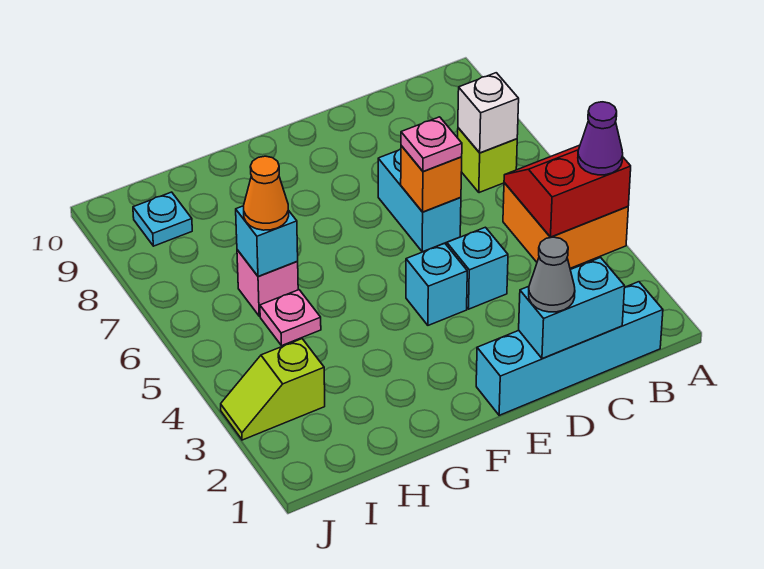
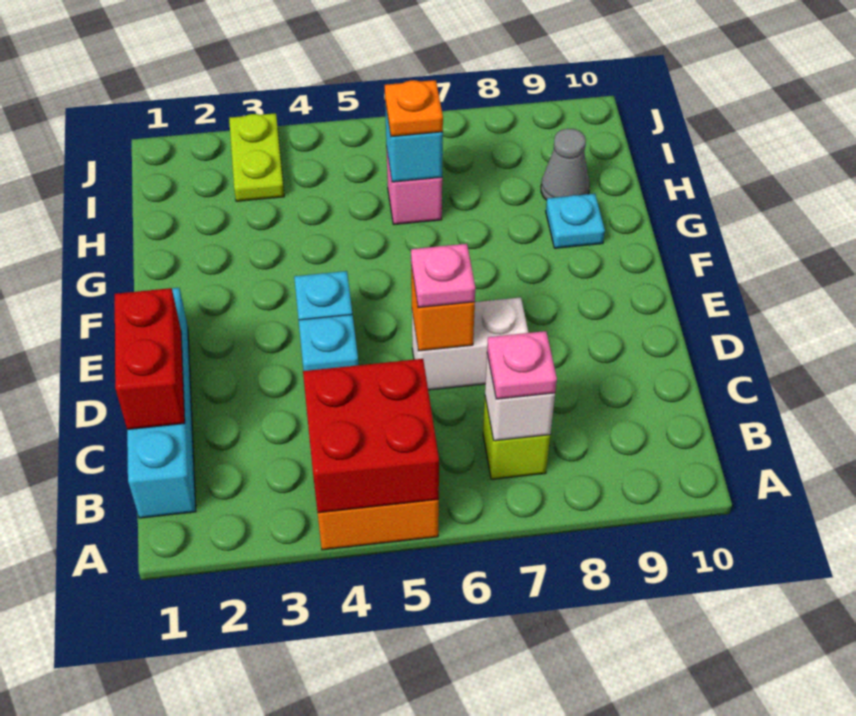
red slope A4:B5 level 2 top 4 -> red brick A4:B5 level 2
purple cone A4 level 3 -> none
cyan brick C1:D1 level 2 -> red brick C1:D1 level 2
grey cone D1 level 3 -> grey cone H9 level 1
cyan brick D6:D7 level 1 -> white brick D6:D7 level 1
pink plate H5 level 1 -> pink plate B7 level 3
orange cone H6 level 3 -> orange plate H6 level 3
lime slope I3:J3 level 1 top I -> lime plate I3:J3 level 1
cyan plate I9 level 1 -> cyan plate G9 level 1

